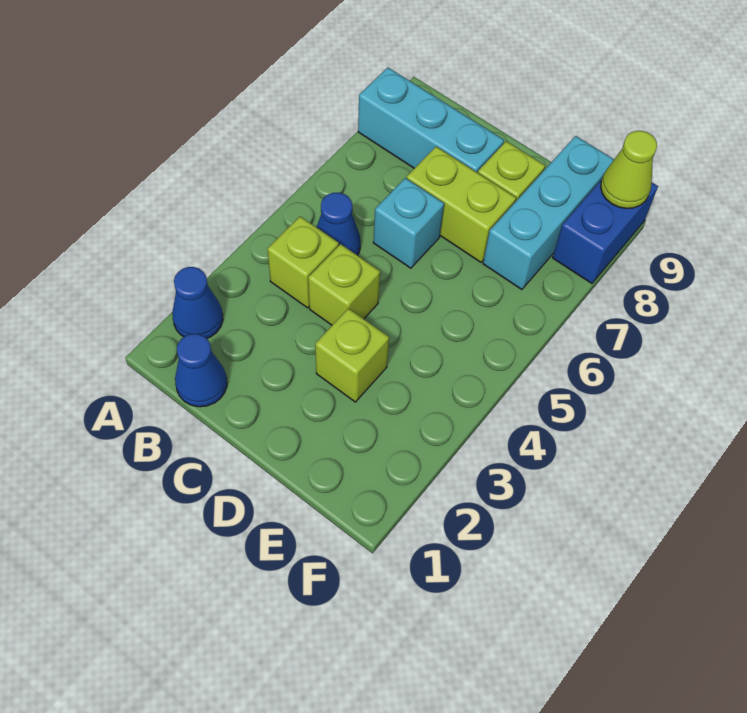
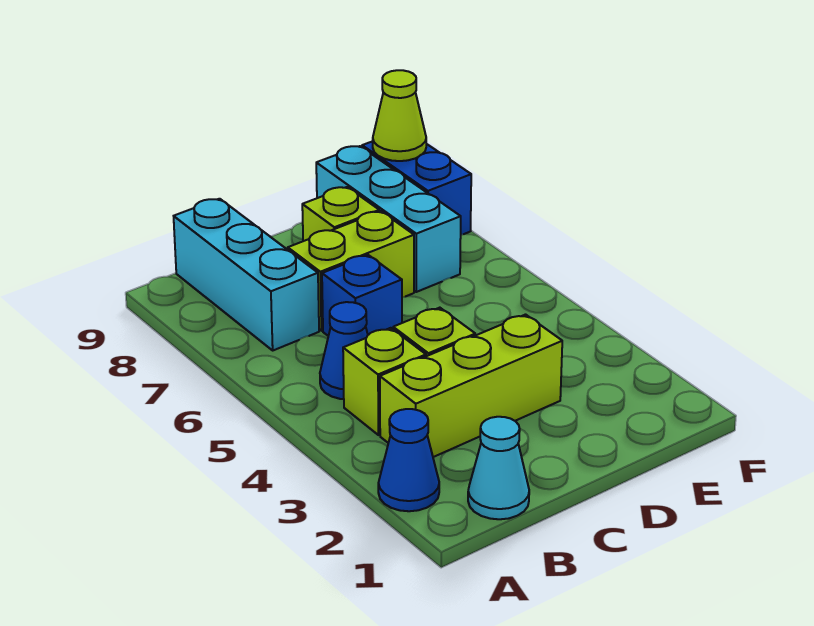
cyan brick A8:C8 level 1 -> cyan brick B7:B9 level 1
blue cone B1 level 1 -> cyan cone B1 level 1
cyan brick C6 level 1 -> blue brick C6 level 1
lime brick D3 level 1 -> lime brick B3:D3 level 1

